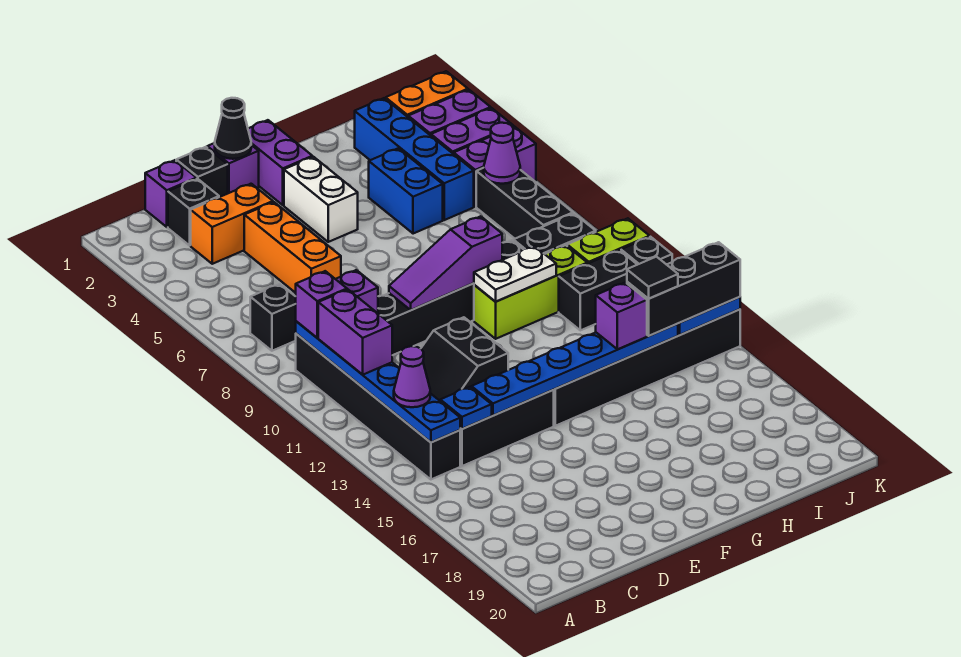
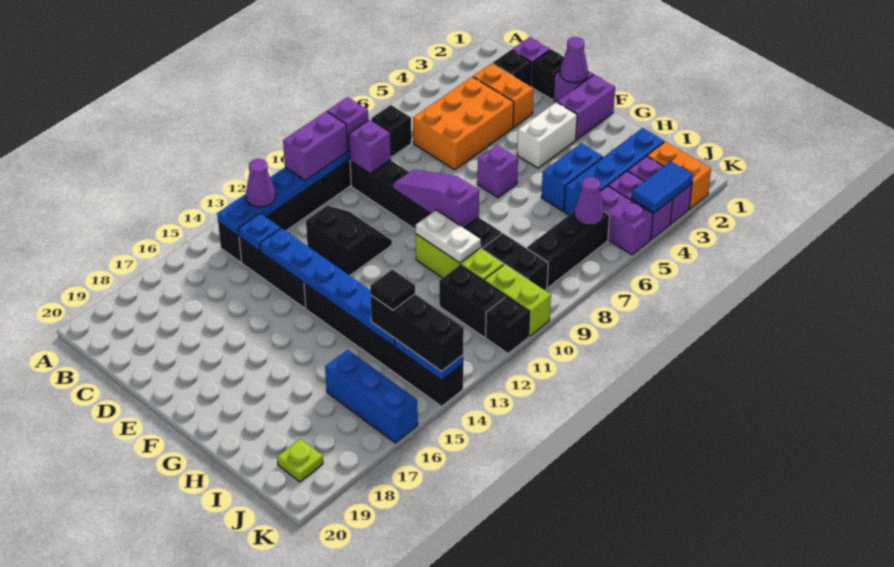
orange brick D4:D6 level 1 -> orange brick C4:D6 level 1
black slope D11:E12 level 1 top E -> black slope D11:E12 level 1 top 12
black cone E1 level 2 -> purple cone E1 level 2
purple brick H14 level 3 -> purple brick F6 level 1
none -> blue brick I16:K16 level 1
none -> lime plate J19 level 1
none -> blue tile K3:K4 level 2

